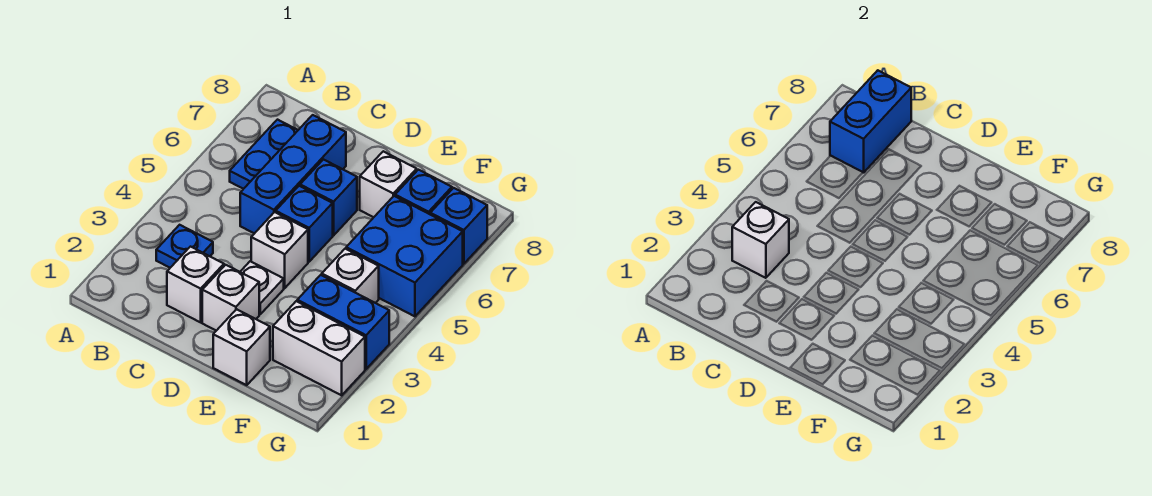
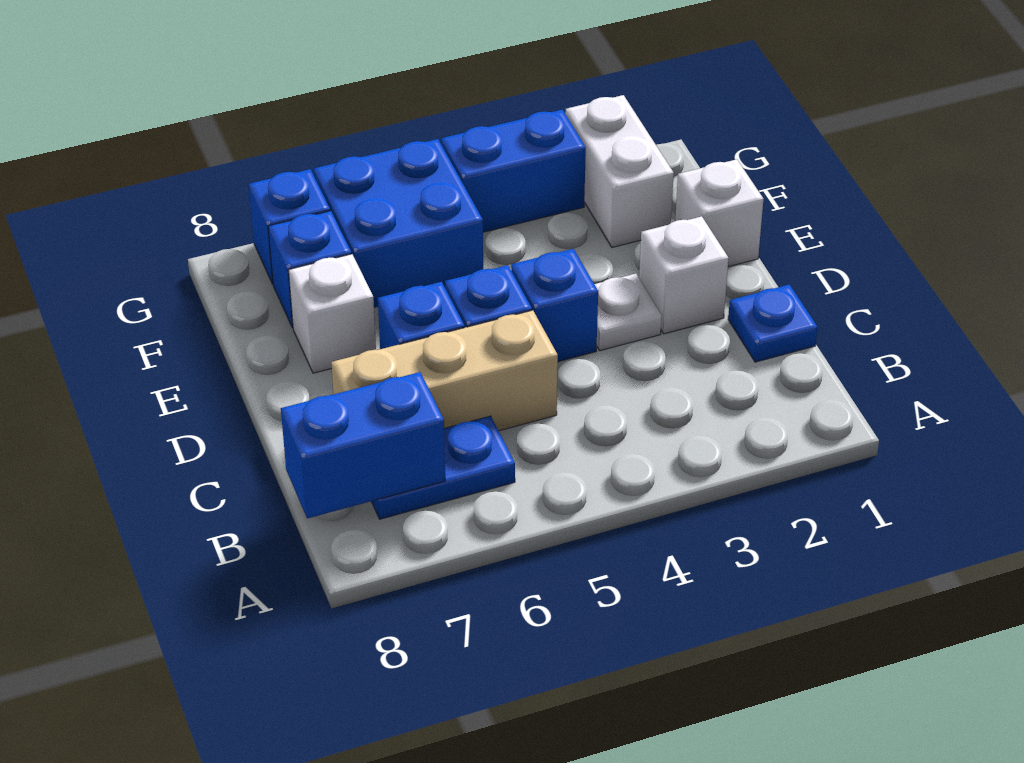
blue plate B3 level 1 -> blue plate C1 level 1
white brick B3 level 2 -> none
white brick C2 level 1 -> none
blue brick C5:C7 level 1 -> tan brick C5:C7 level 1
white brick D4 level 1 -> blue brick D4 level 1
blue brick F3:G3 level 1 -> blue brick G3:G4 level 1
white brick F4 level 1 -> none

